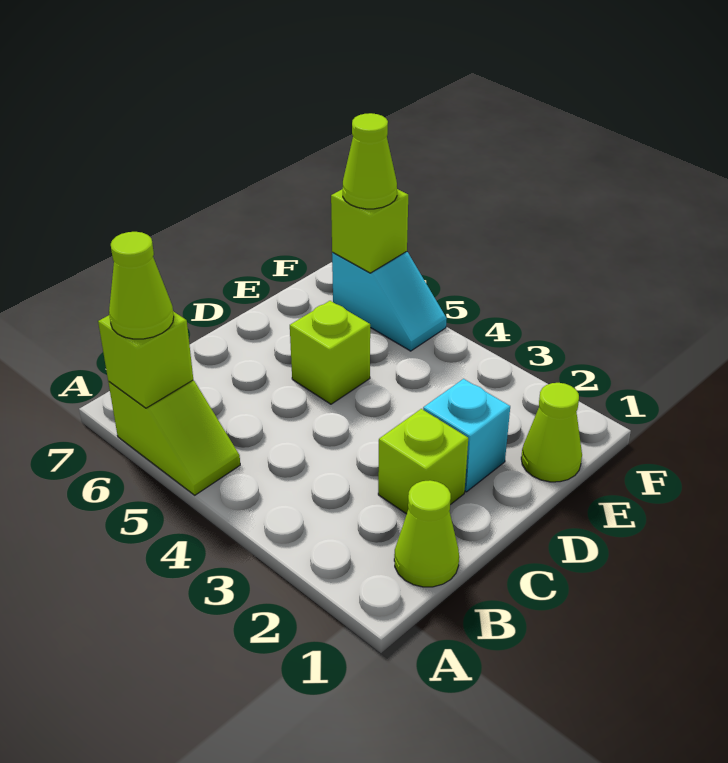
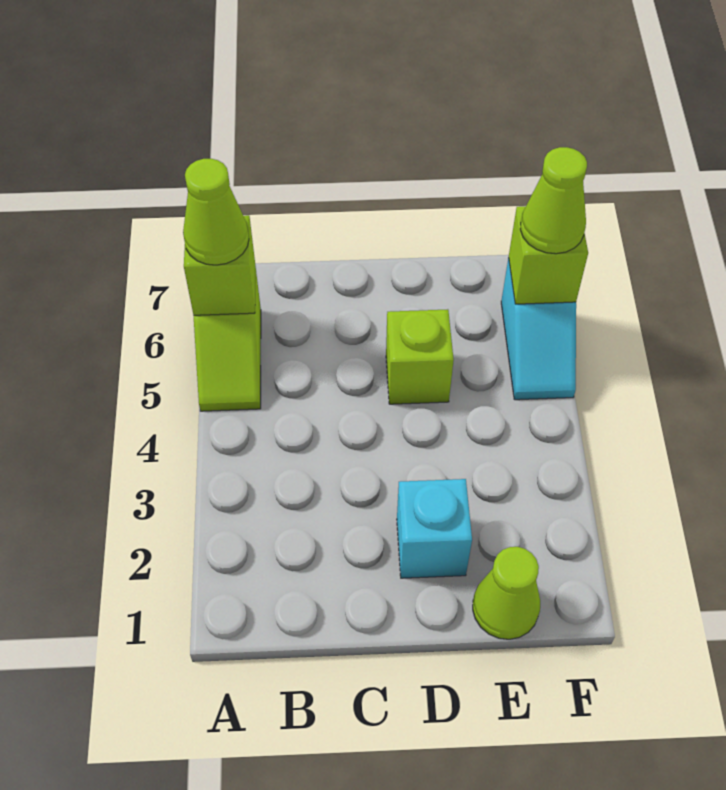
lime cone B1 level 1 -> none
lime brick C2 level 1 -> none

